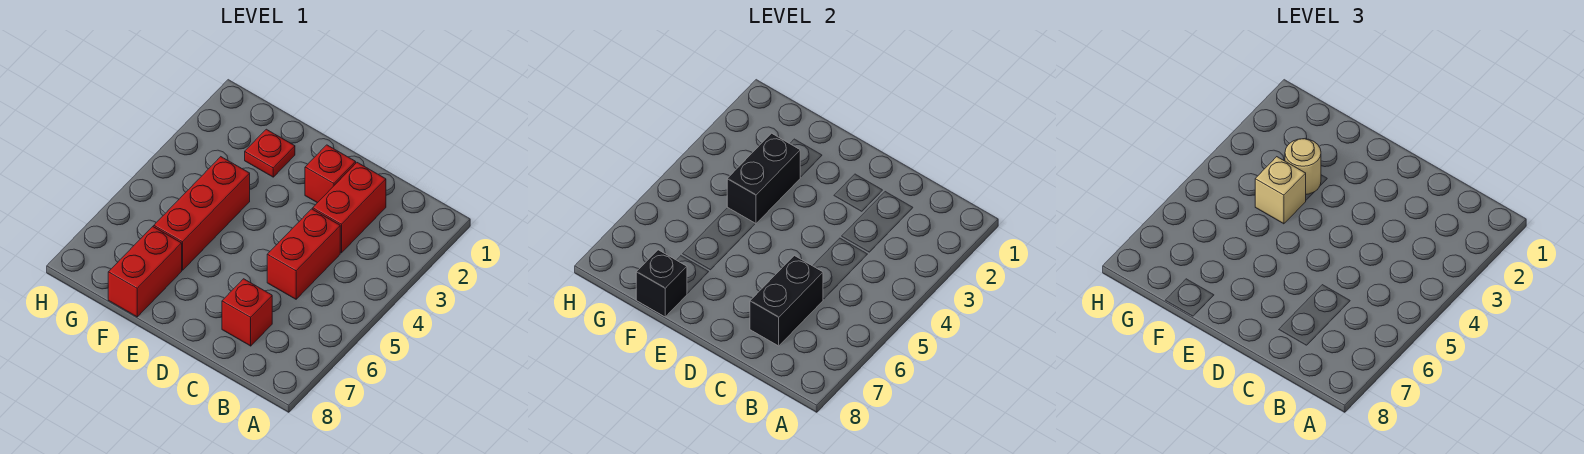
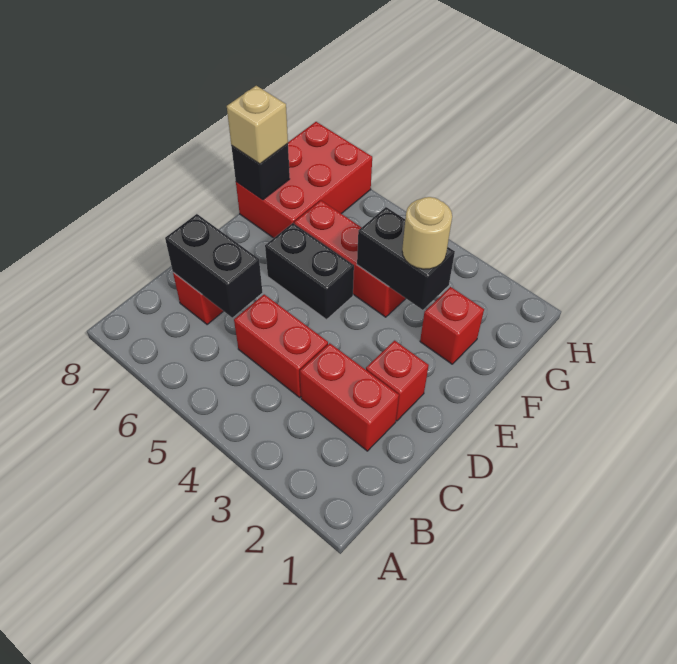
none -> black brick E5:E6 level 1
red plate F2 level 1 -> red brick F2 level 1
tan brick F4 level 3 -> tan brick F8 level 3
red brick F7:F8 level 1 -> red brick F7:H8 level 1

